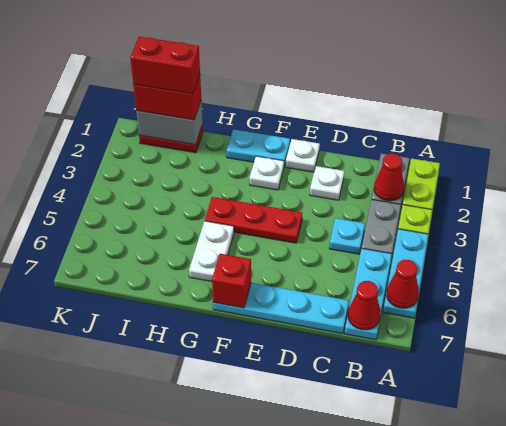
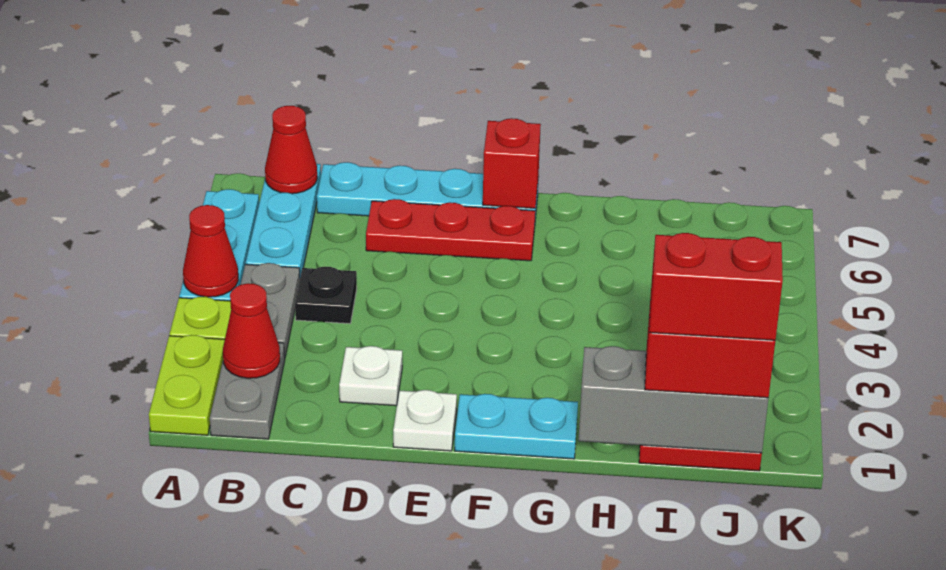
red cone A6 level 2 -> red cone A4 level 2
cyan plate C4 level 1 -> black plate C4 level 1
red plate E4:G4 level 1 -> red plate D6:F6 level 1
white plate F2 level 1 -> none
white plate G5:G6 level 1 -> none
grey brick I1:J1 level 2 -> grey brick H1:J1 level 2

